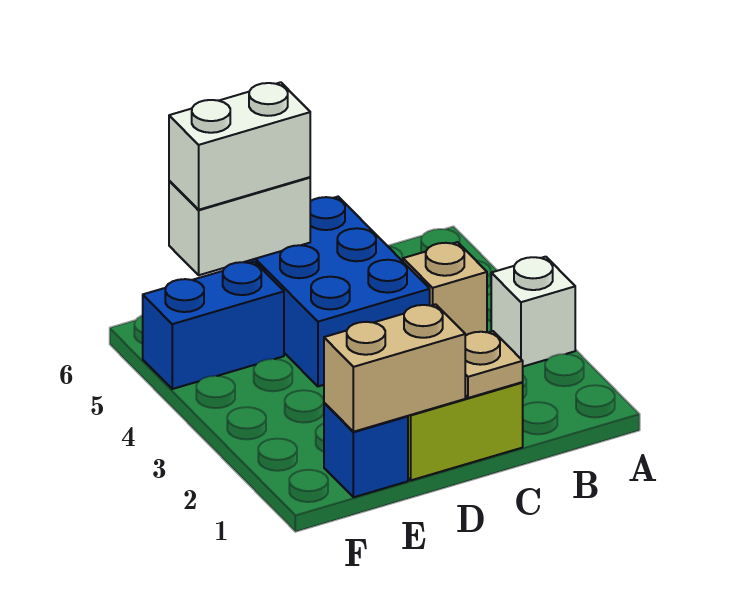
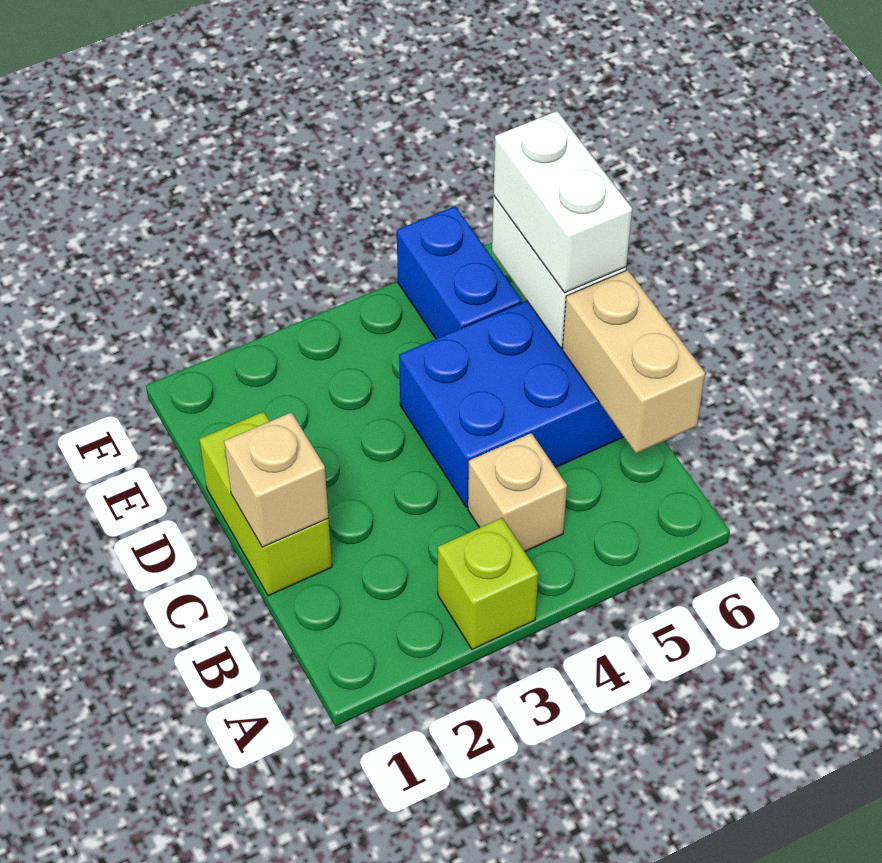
white brick A3 level 1 -> lime brick A3 level 1
tan plate C1 level 2 -> tan brick C1 level 2
tan brick D1:E1 level 2 -> tan brick B6:C6 level 2
blue brick E1 level 1 -> none

